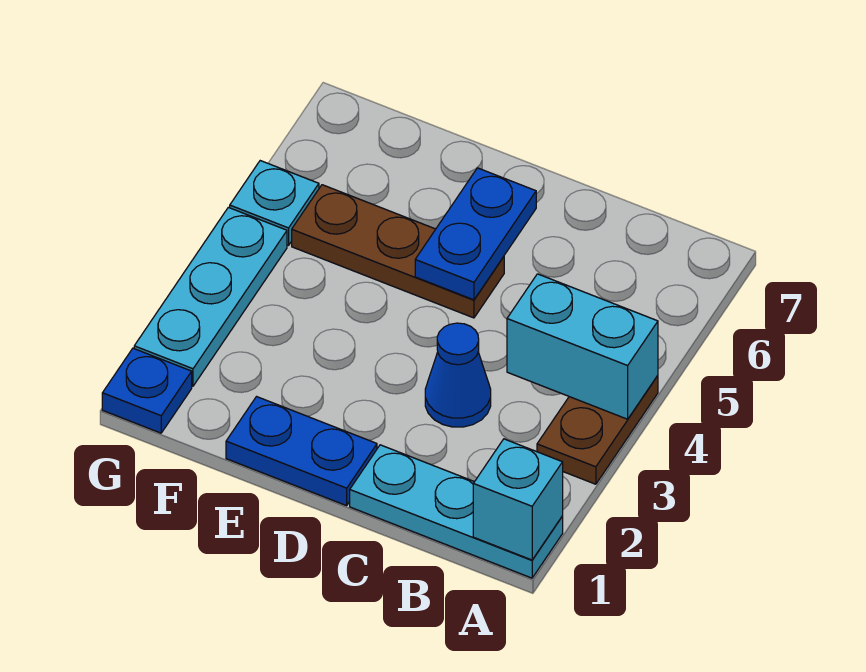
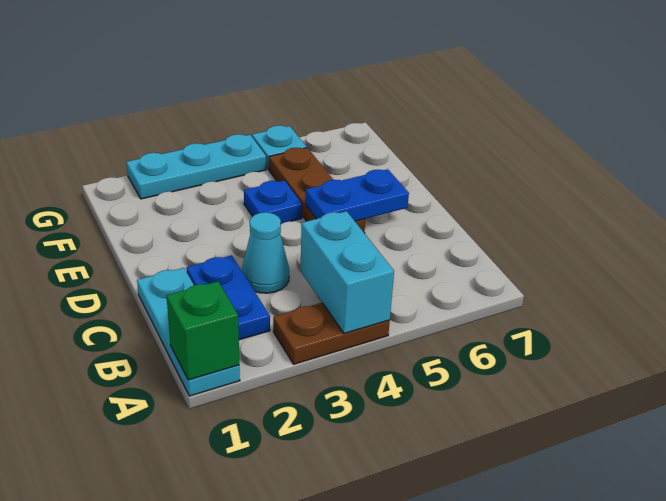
cyan brick A1 level 2 -> green brick A1 level 2
blue cone C3 level 1 -> cyan cone C3 level 1
blue plate D1:E1 level 1 -> blue plate B2:C2 level 1
blue plate G1 level 1 -> blue plate E4 level 1

